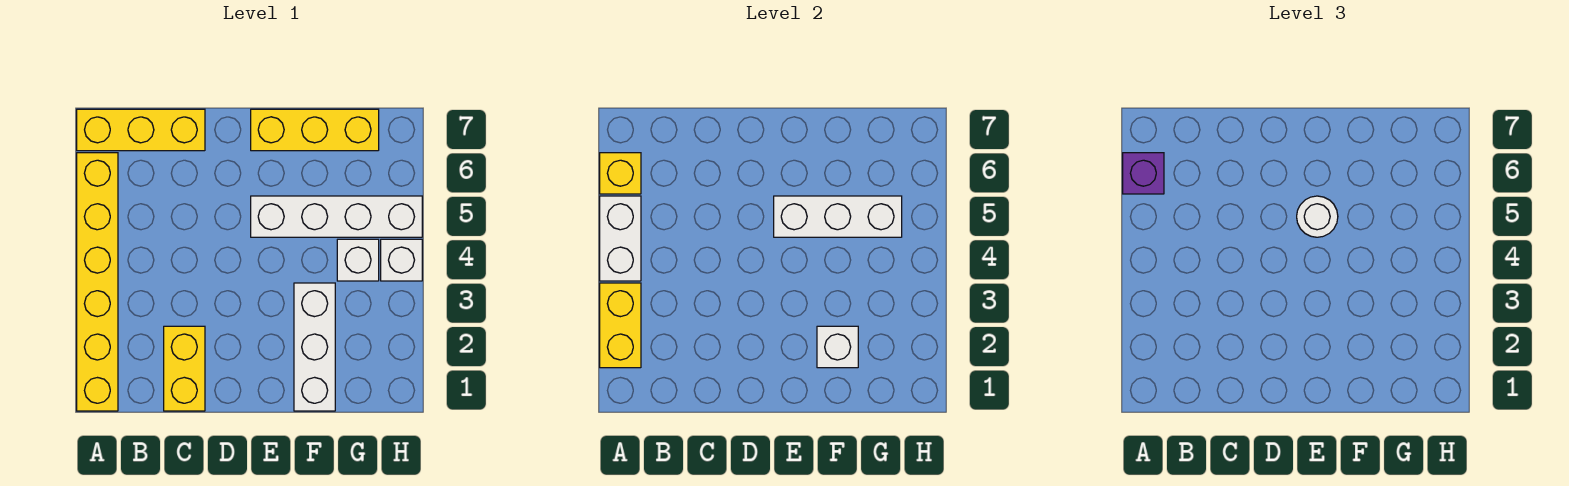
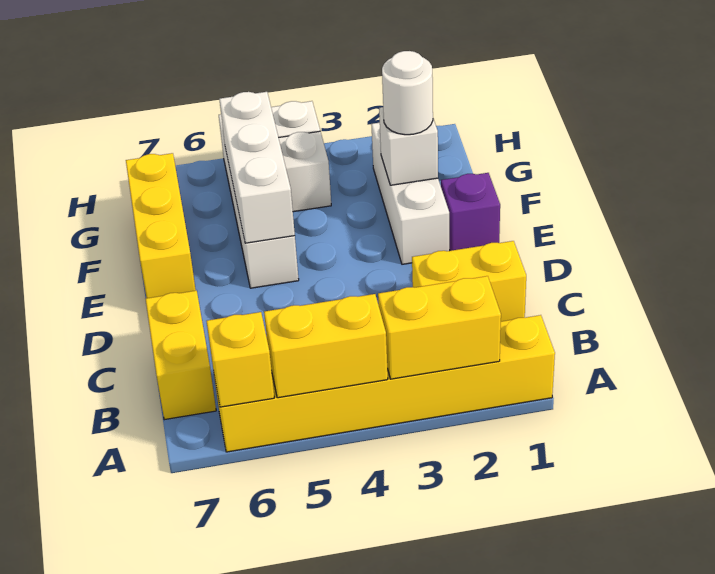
white brick A4:A5 level 2 -> yellow brick A4:A5 level 2
purple brick A6 level 3 -> purple brick E1 level 1
yellow brick A7:C7 level 1 -> yellow brick B7:C7 level 1
white round brick E5 level 3 -> white round brick F2 level 3
white brick F1:F3 level 1 -> white brick E2:G2 level 1

